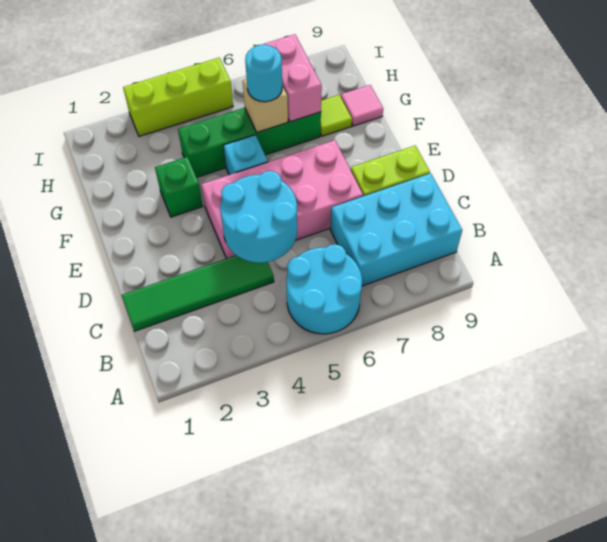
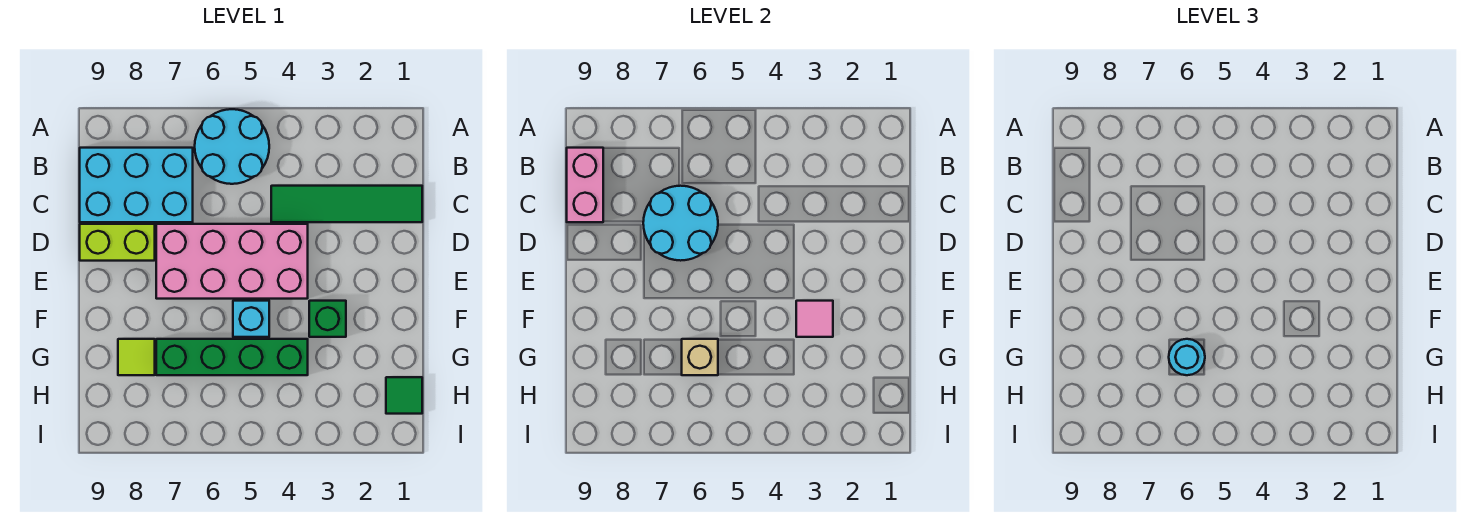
cyan round brick C4:D5 level 2 -> cyan round brick C6:D7 level 2
pink brick G7:H7 level 2 -> pink brick B9:C9 level 2
pink tile G9 level 1 -> pink tile F3 level 2
none -> green tile H1 level 1
lime brick I3:I5 level 1 -> none

